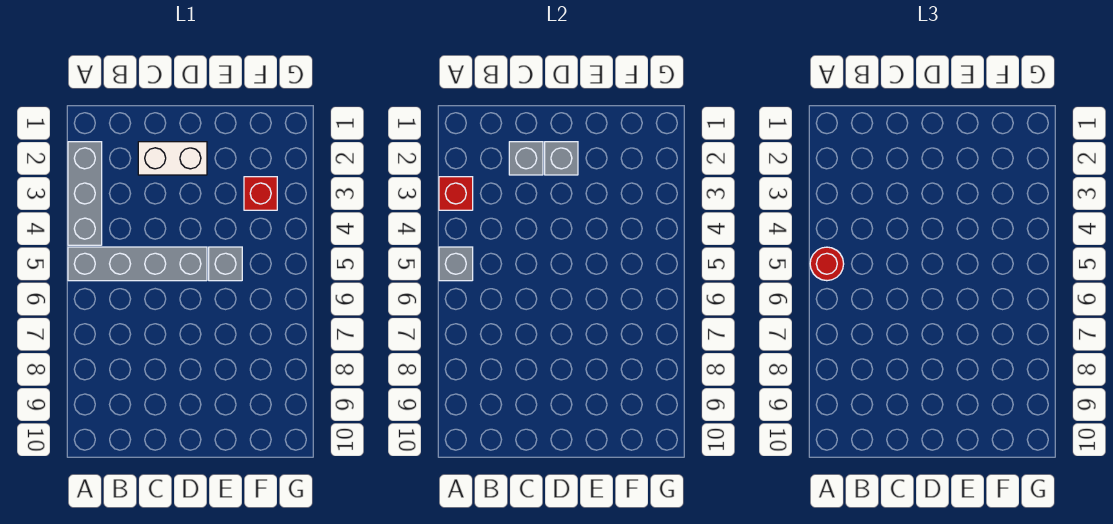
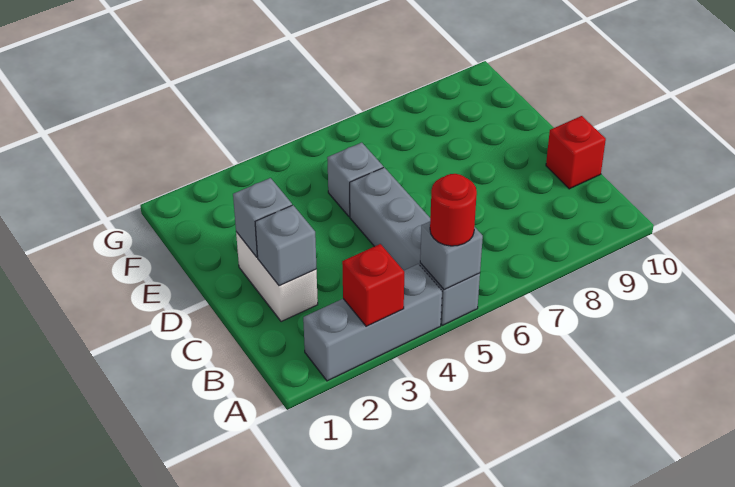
red brick F3 level 1 -> red brick C10 level 1

